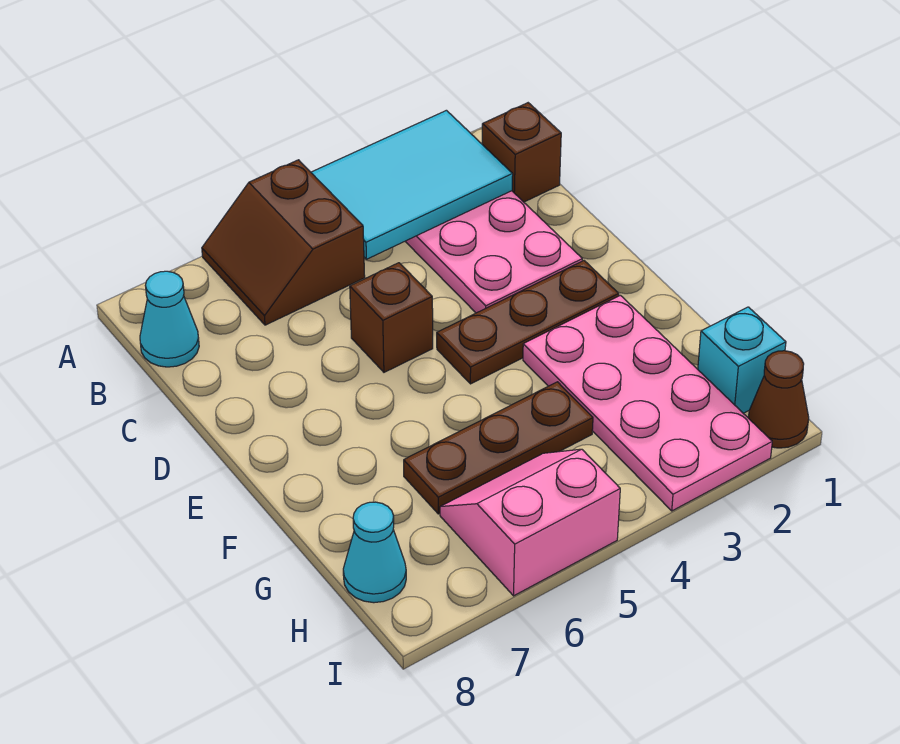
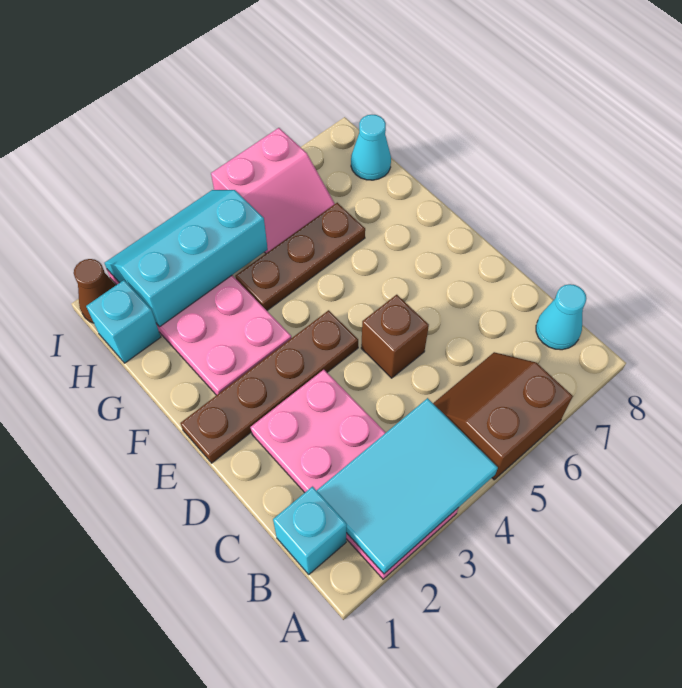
brown slope A5:B6 level 1 top 5 -> brown slope A5:B6 level 1 top A
brown brick B1 level 1 -> cyan brick B1 level 1
brown plate E2:E4 level 1 -> brown plate E1:E4 level 1
none -> cyan slope H2:I4 level 2 top H

